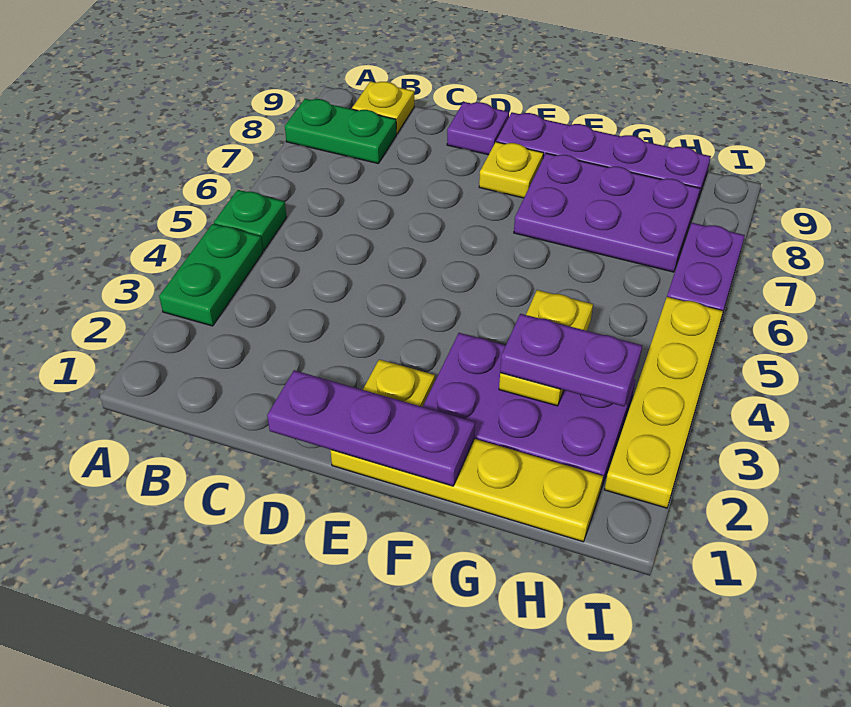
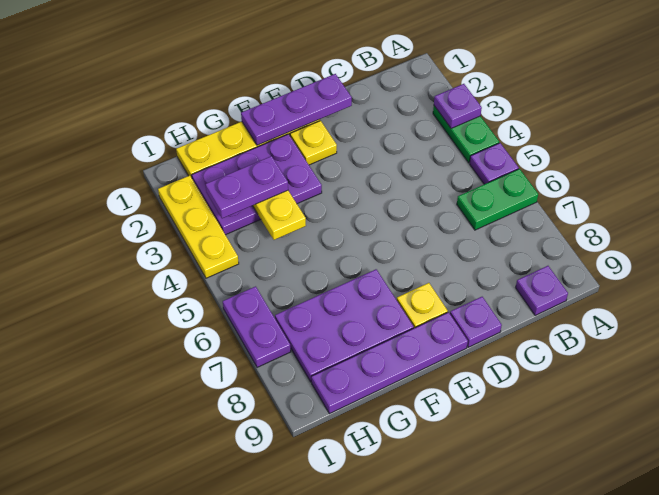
none -> purple plate A3 level 2
green plate A5 level 1 -> purple plate A5 level 1
green plate A8:B8 level 1 -> green plate A6:B6 level 1
yellow plate B9 level 1 -> purple plate B9 level 1
yellow plate I2:I5 level 1 -> yellow plate I2:I4 level 1

